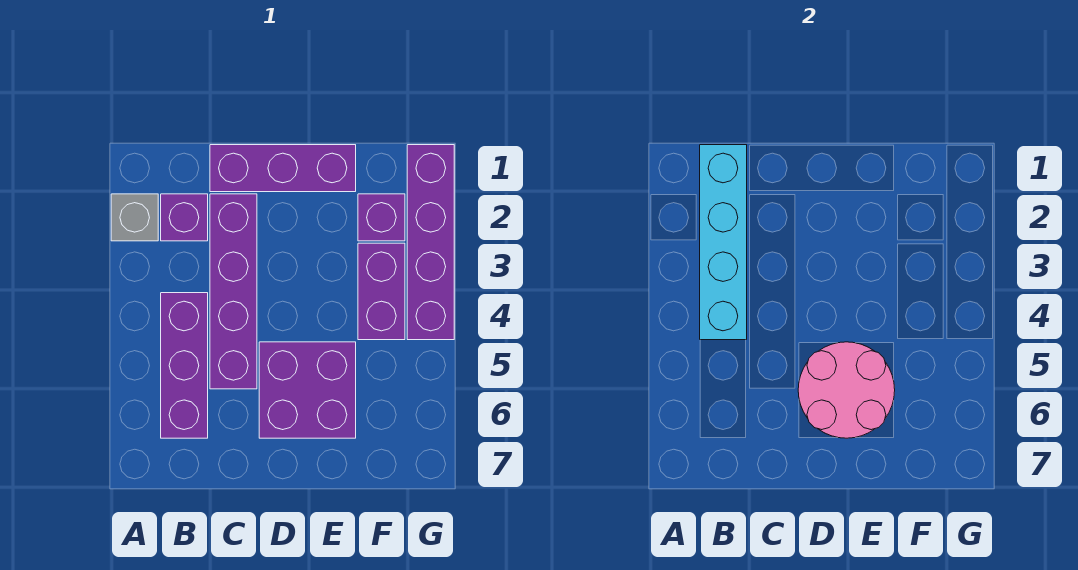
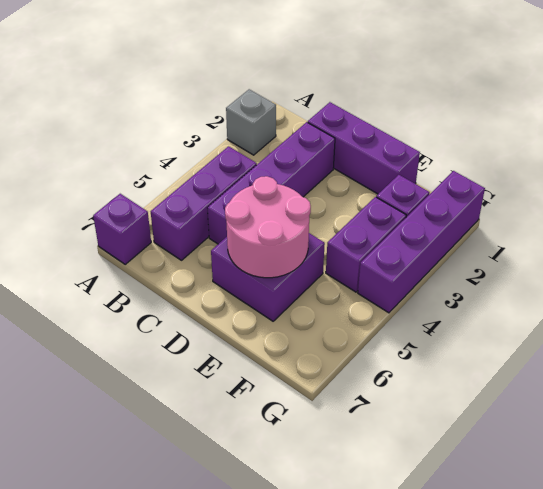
cyan brick B1:B4 level 2 -> none
purple brick B2 level 1 -> purple brick A7 level 1

